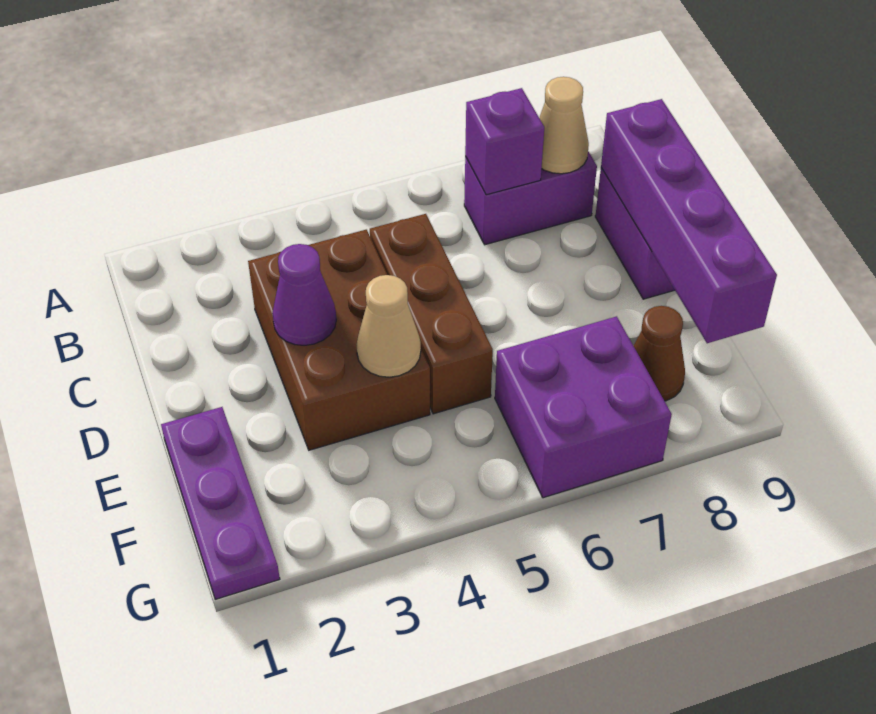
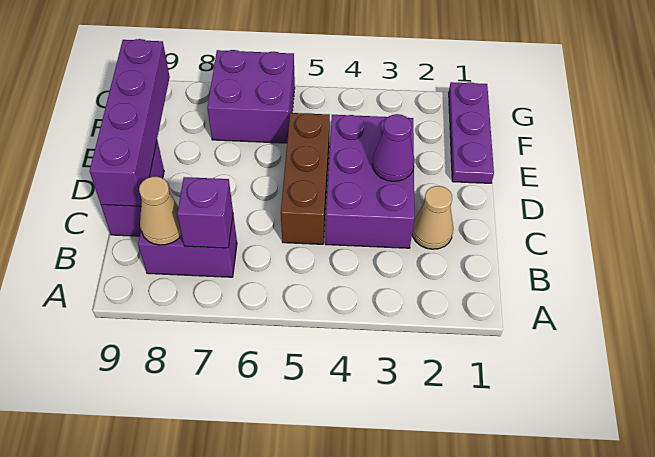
brown brick C3:E4 level 1 -> purple brick C3:E4 level 1
tan cone E4 level 2 -> tan cone C2 level 1
brown cone F8 level 1 -> none

